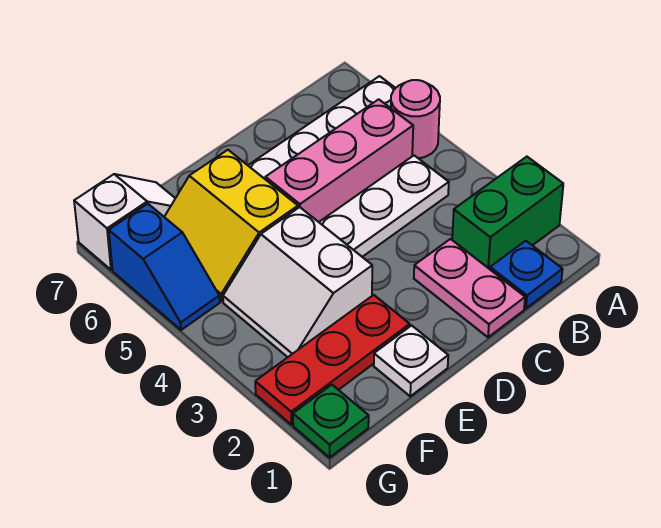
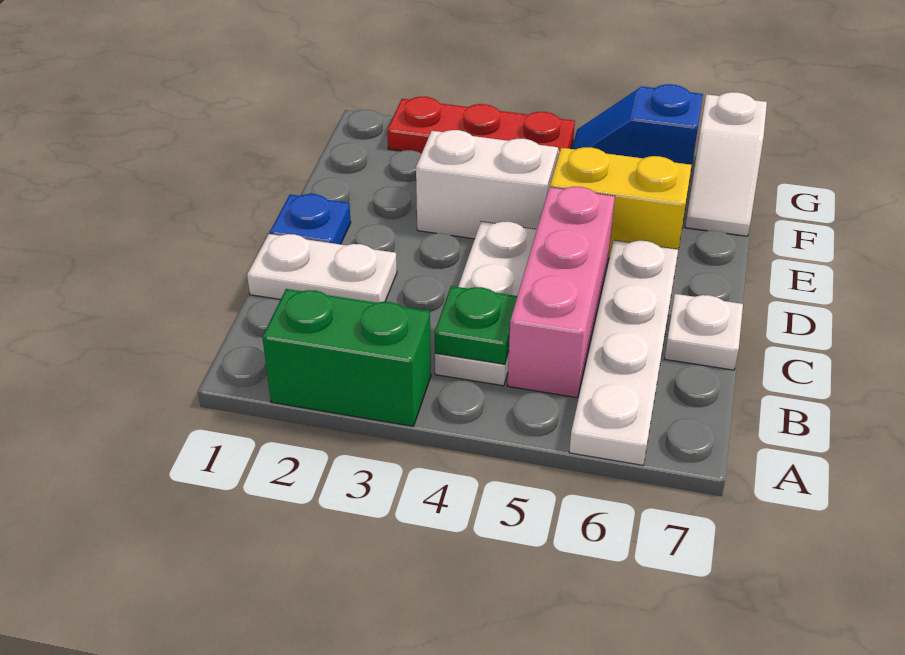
green brick A2:B2 level 1 -> green brick A2:A3 level 1
pink round brick A5 level 1 -> none
blue plate B1 level 1 -> blue plate D1 level 1
pink plate C1:C2 level 1 -> white plate C1:C2 level 1
white plate E1 level 1 -> white plate C7 level 1
red plate E2:G2 level 1 -> red plate G2:G4 level 1
green plate G1 level 1 -> green plate B4 level 2

